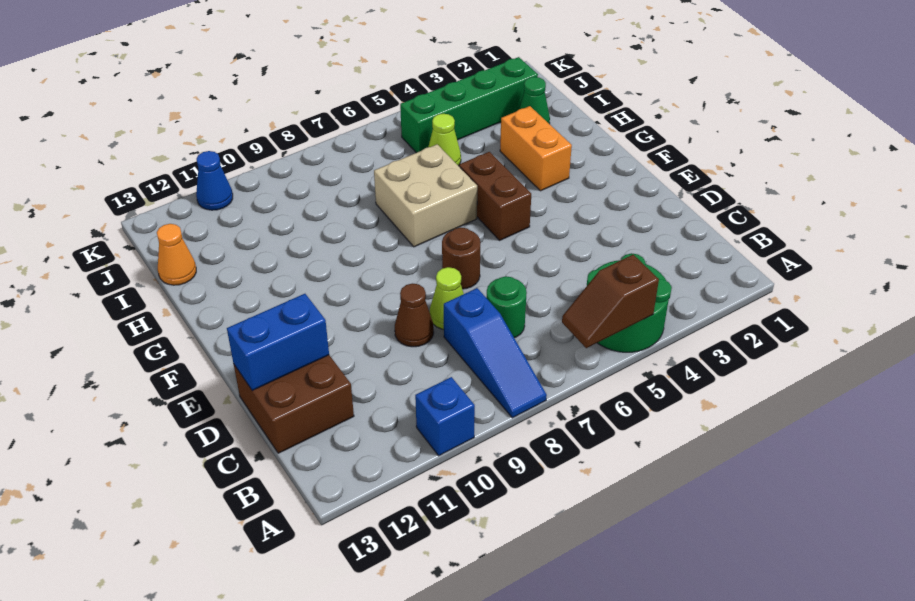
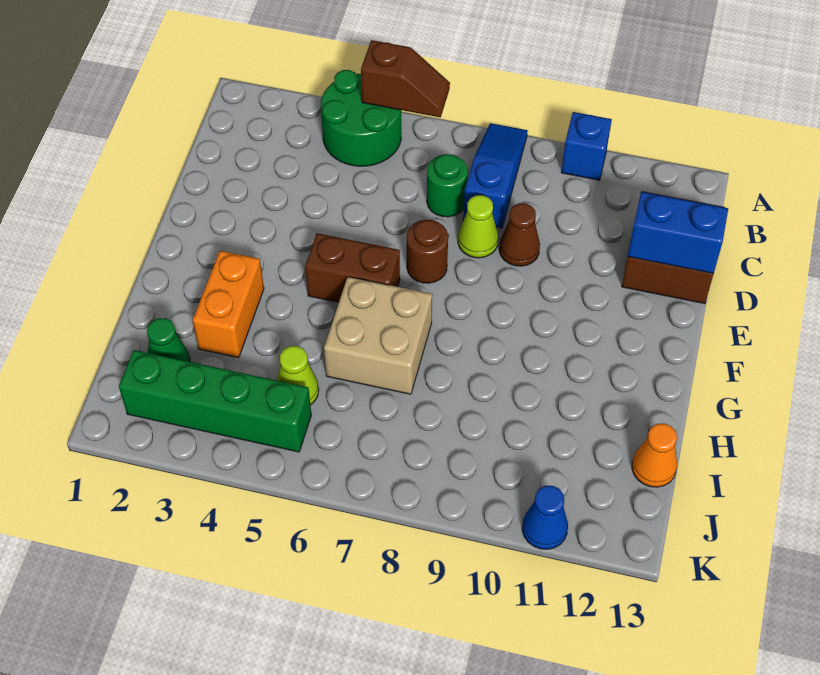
brown brick F5:G5 level 1 -> brown brick F5:F6 level 1

